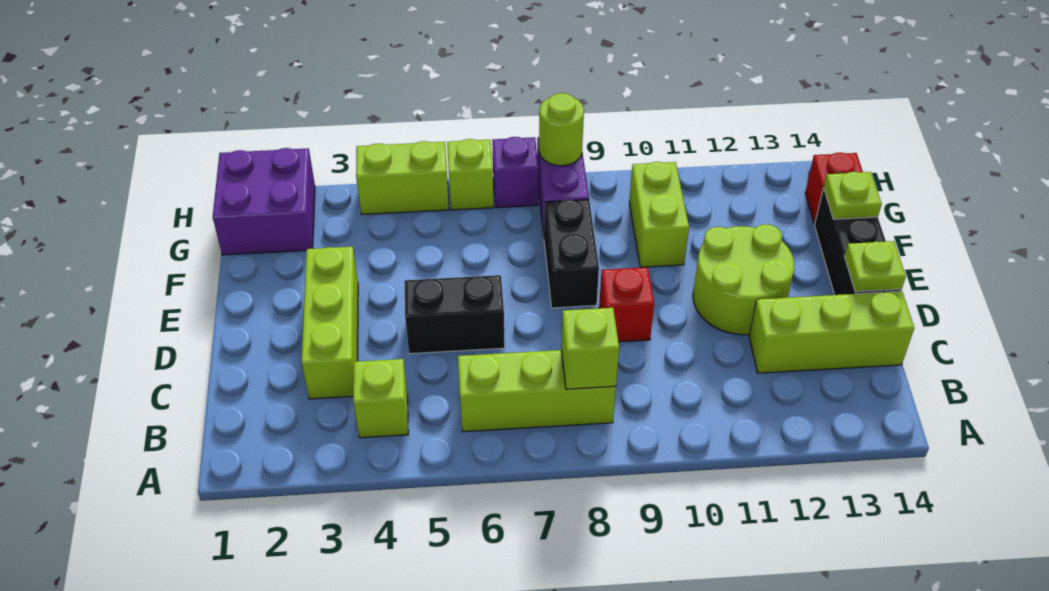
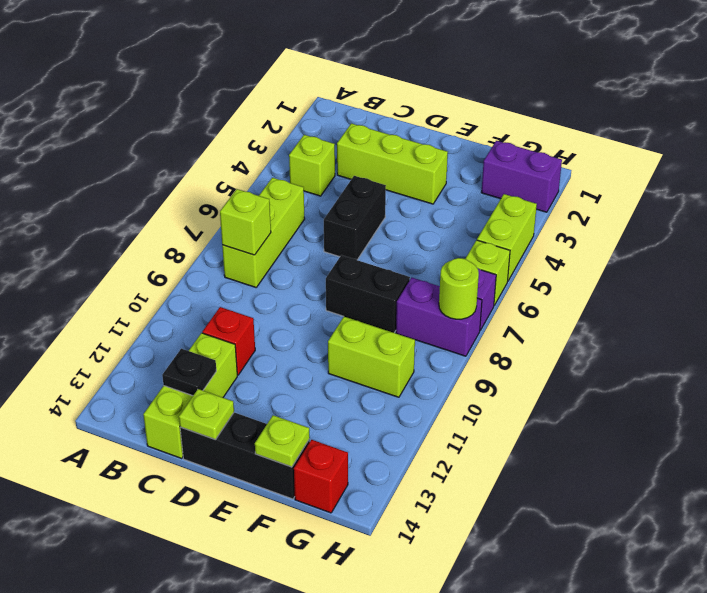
none -> black plate C13 level 2
red brick D9 level 1 -> red brick C11 level 1
lime round brick D11:E12 level 1 -> none
purple brick G1:H2 level 1 -> purple brick G2:H2 level 1

